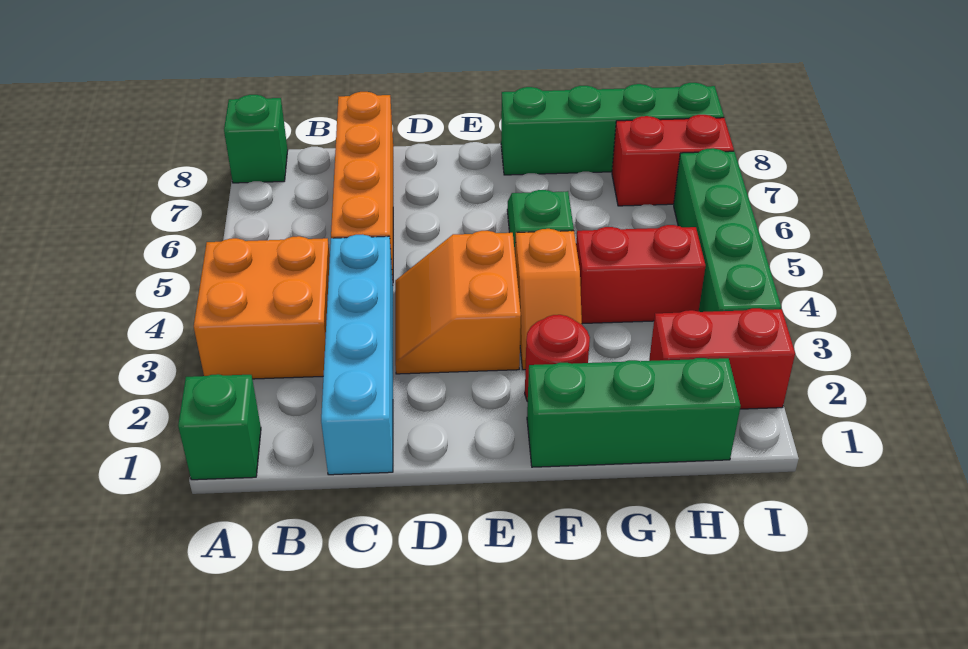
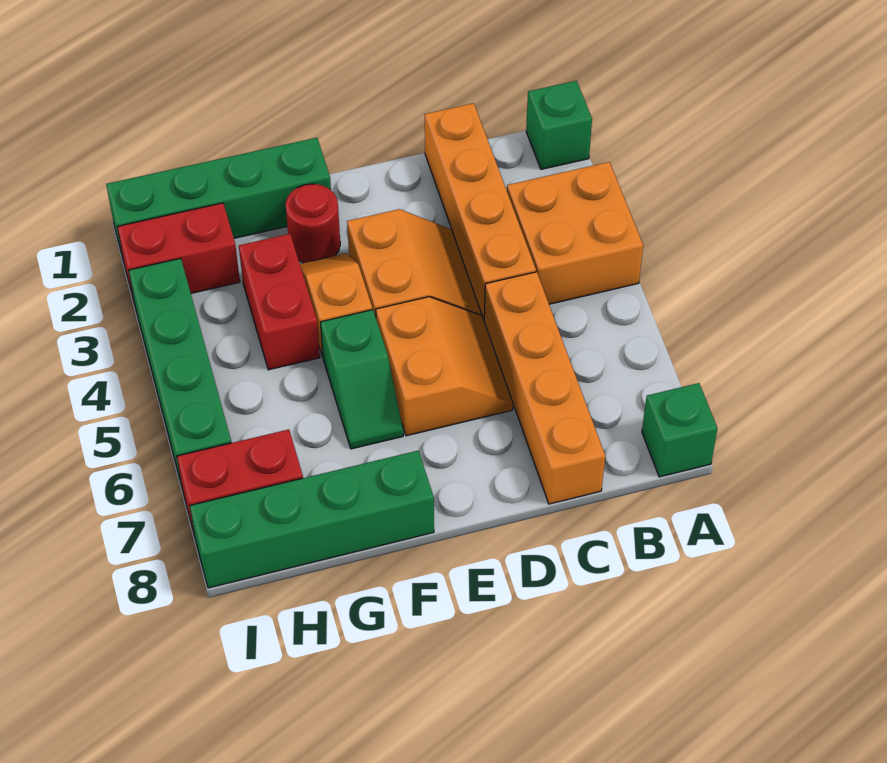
cyan brick C1:C4 level 1 -> orange brick C1:C4 level 1
none -> orange slope D5:E6 level 1 top E
green brick F1:H1 level 1 -> green brick F1:I1 level 1
red brick G4:H4 level 1 -> red brick G3:G4 level 1

